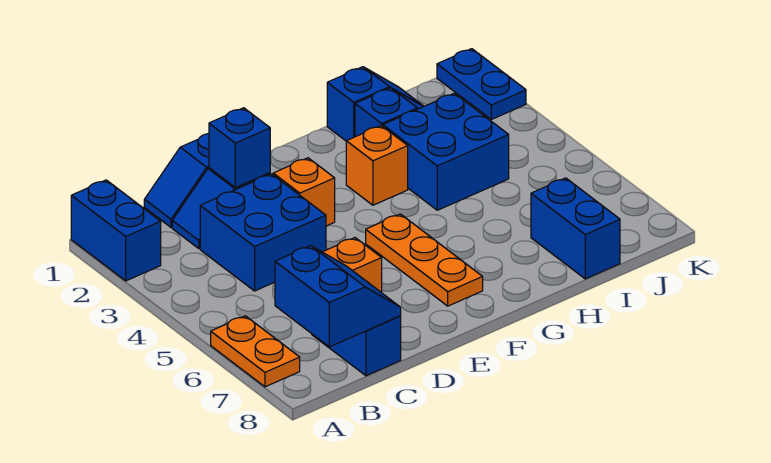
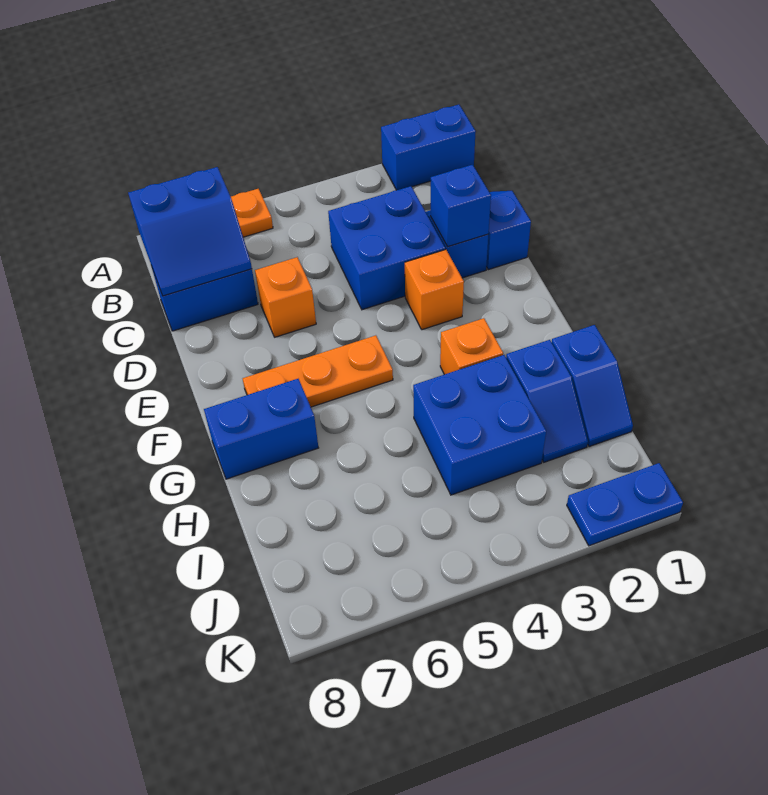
blue brick I7:I8 level 1 -> blue brick G7:G8 level 1

